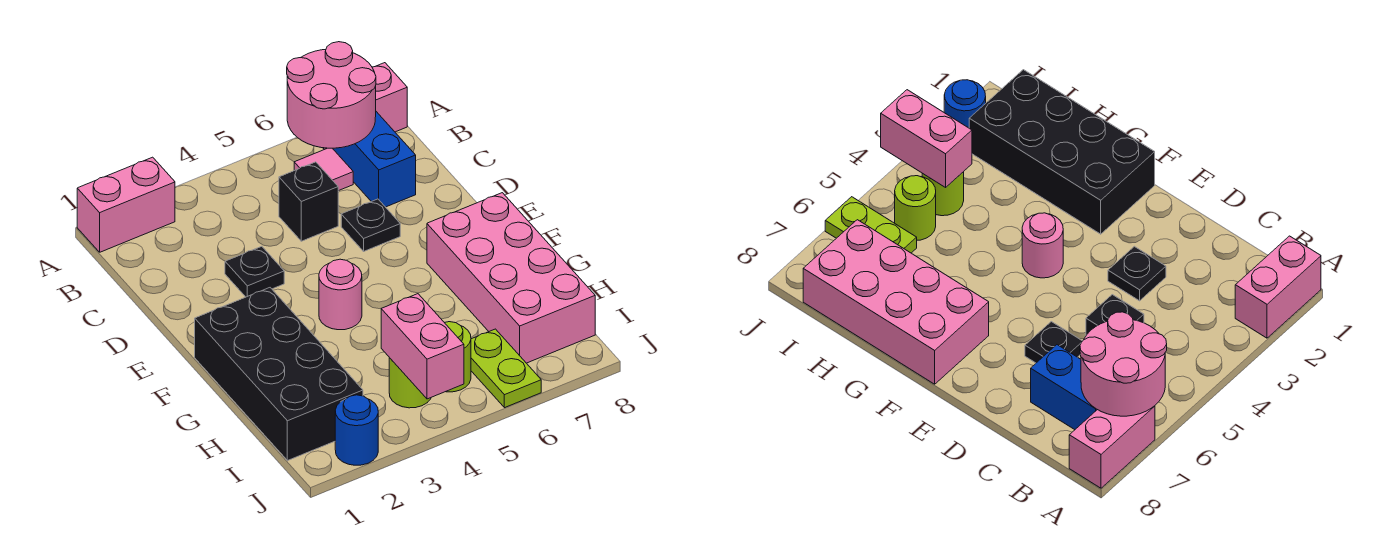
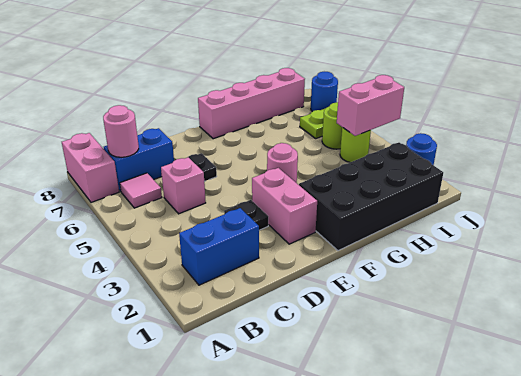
pink brick A1:A2 level 1 -> pink brick E2:E3 level 1
pink round brick A6:B7 level 2 -> pink round brick B7 level 2
none -> blue brick B2:C2 level 1
black brick C5 level 1 -> pink brick C5 level 1
pink brick F7:I8 level 1 -> pink brick F8:I8 level 1
none -> blue round brick J7 level 1

